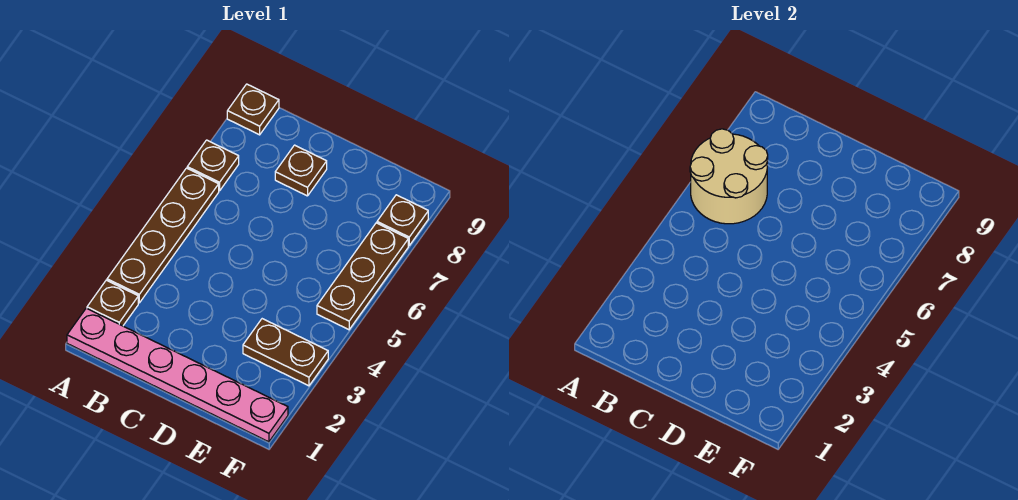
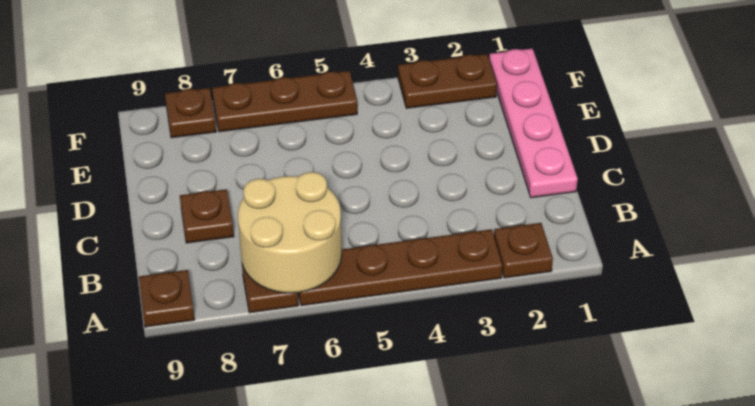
pink plate A1:F1 level 1 -> pink plate C1:F1 level 1
brown plate E3:F3 level 1 -> brown plate F2:F3 level 1

